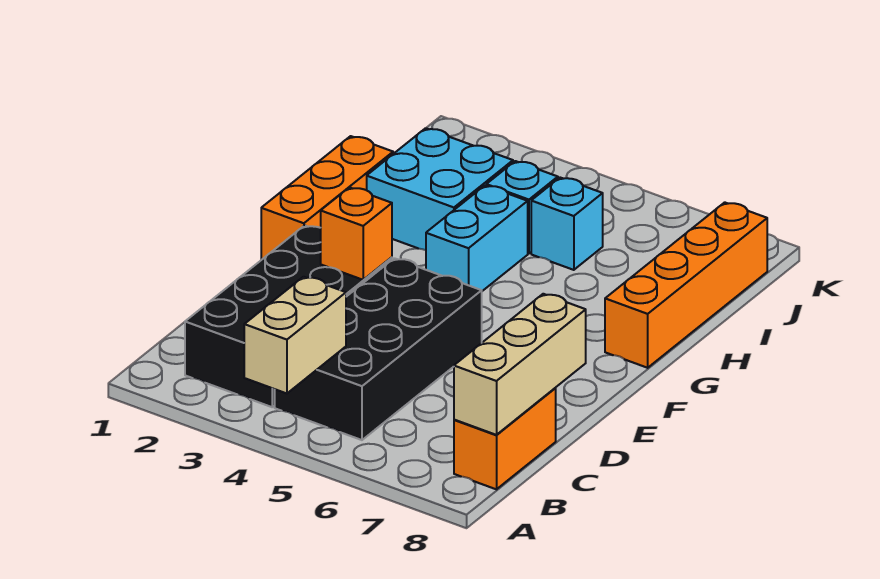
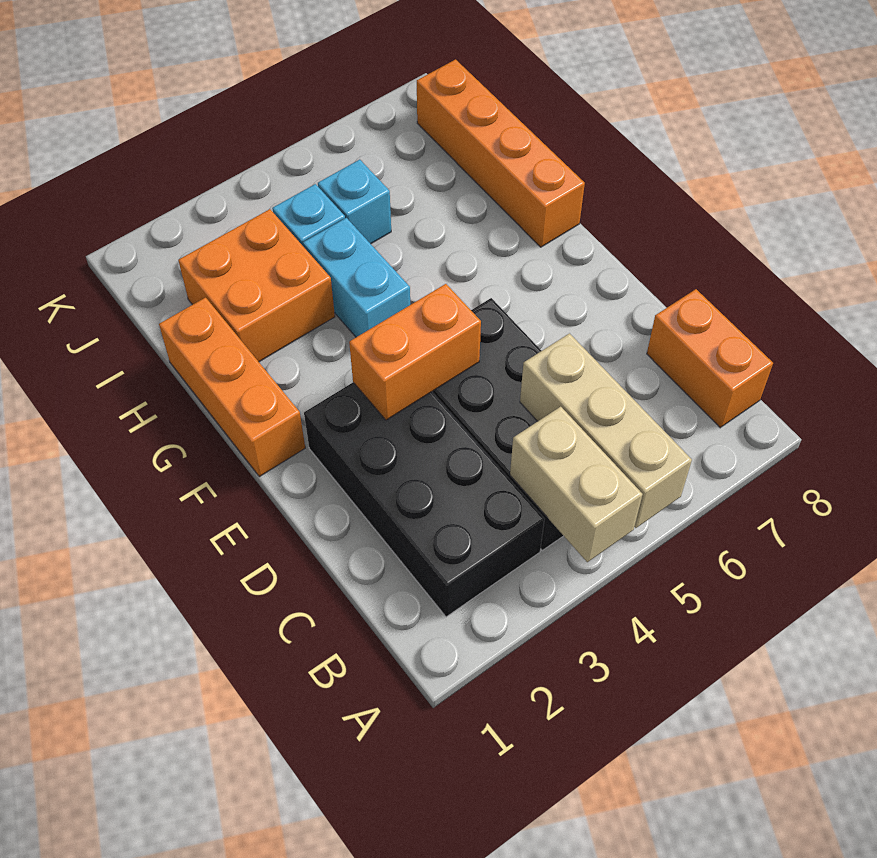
tan brick B8:D8 level 2 -> tan brick A5:C5 level 2
orange brick E3 level 2 -> orange brick E3:E4 level 2
cyan brick H2:I3 level 1 -> orange brick H2:I3 level 1

